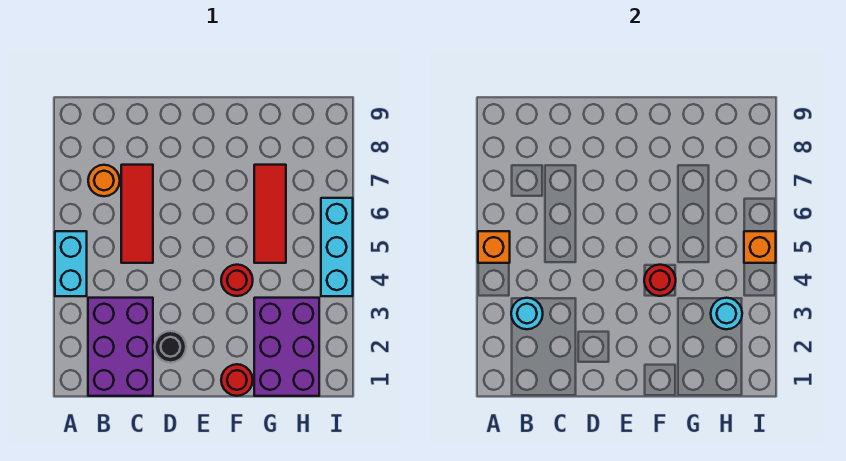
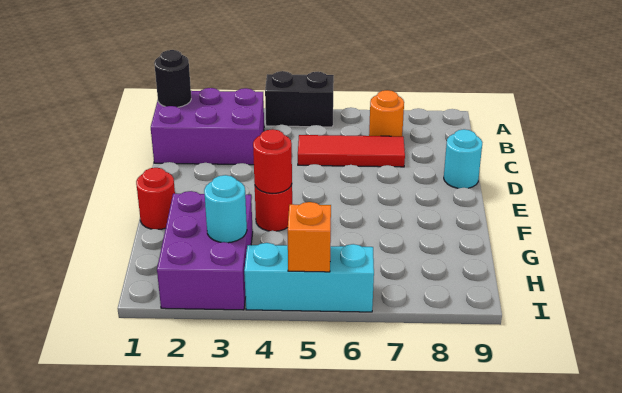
cyan brick A4:A5 level 1 -> black brick A4:A5 level 1
orange brick A5 level 2 -> none
cyan round brick B3 level 2 -> cyan round brick D9 level 1
black round brick D2 level 1 -> black round brick B1 level 2
purple brick G1:H3 level 1 -> purple brick G2:I3 level 1
red tile G5:G7 level 1 -> none

